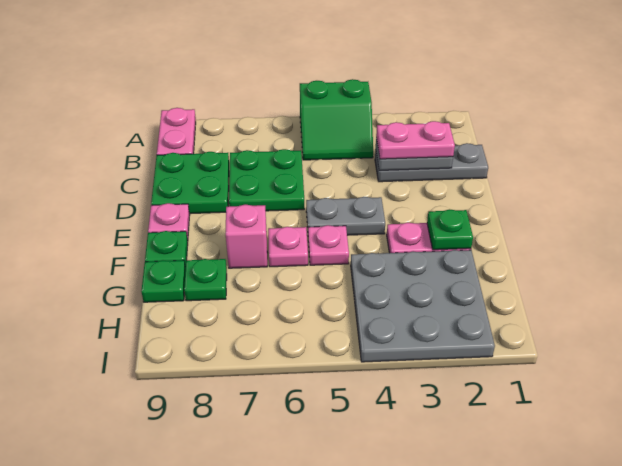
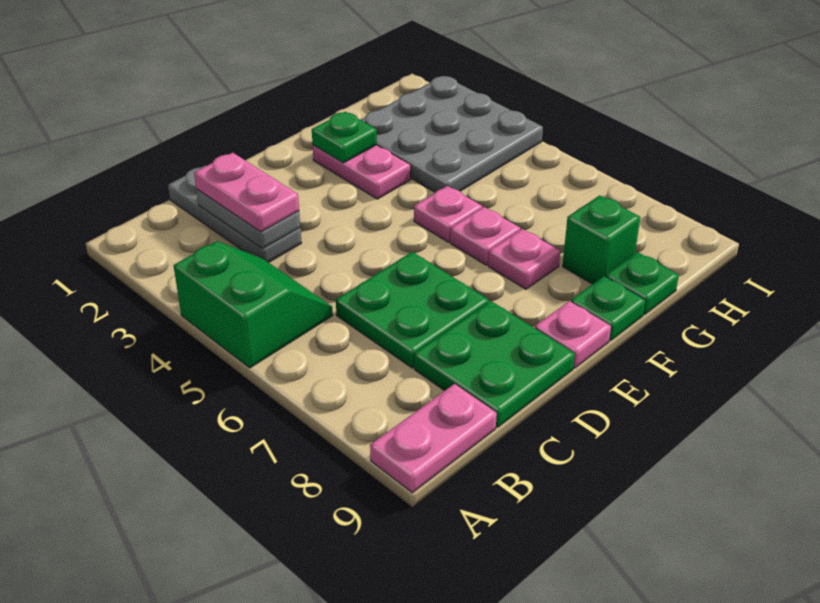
grey plate E4:E5 level 1 -> none
pink brick F7 level 1 -> pink plate F7 level 1
green plate G8 level 1 -> green brick G8 level 1

